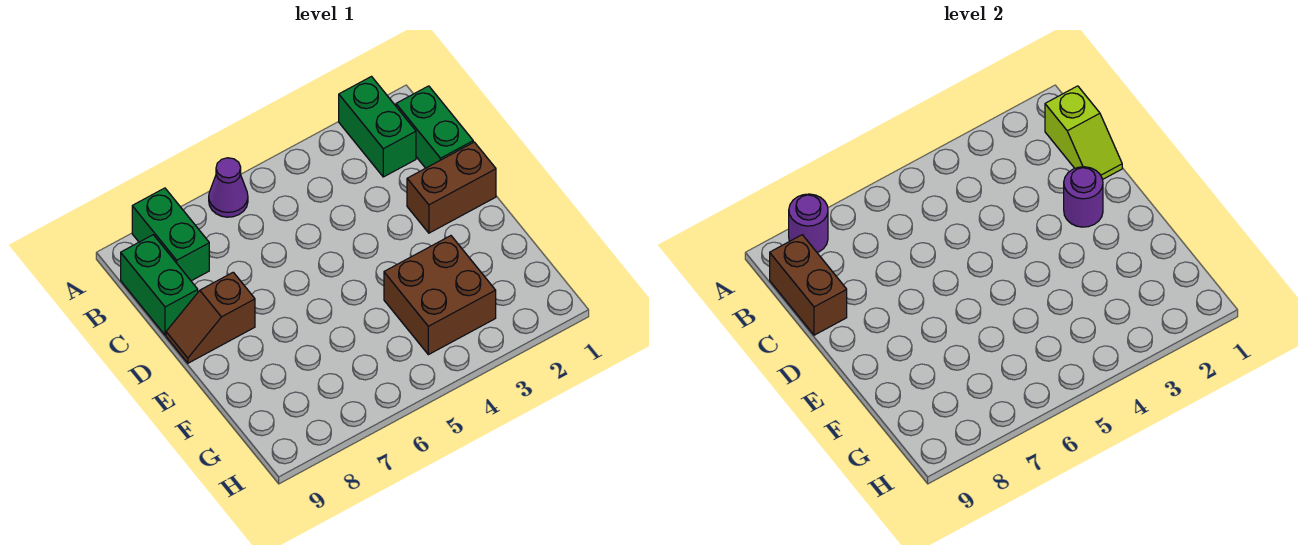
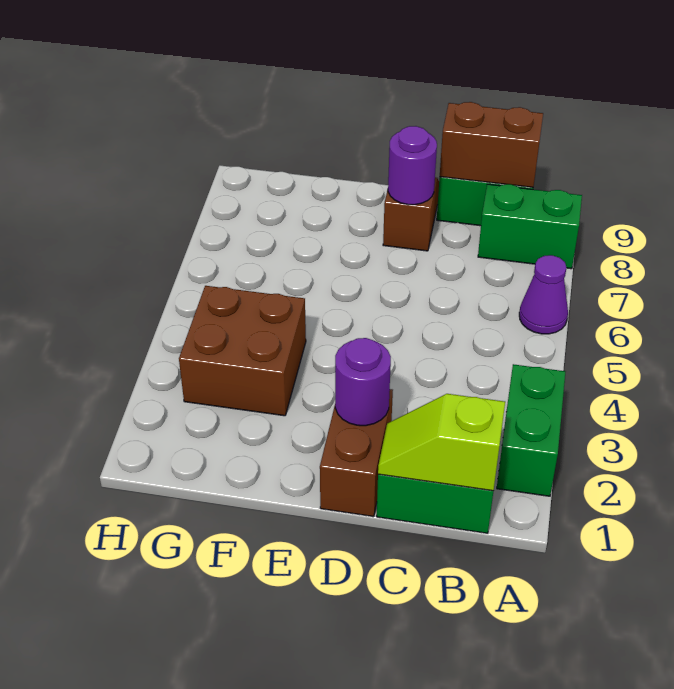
green brick A2:B2 level 1 -> green brick A2:A3 level 1
purple round brick A8 level 2 -> purple round brick D8 level 2

